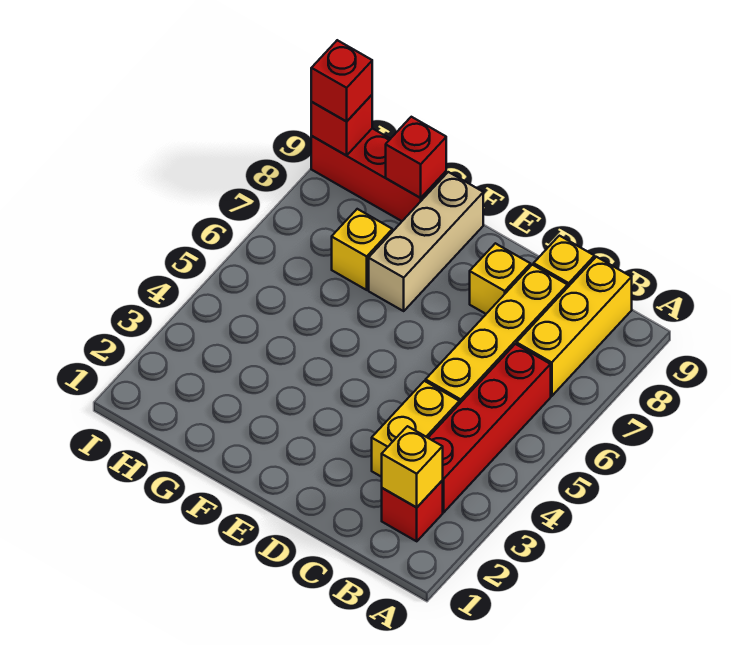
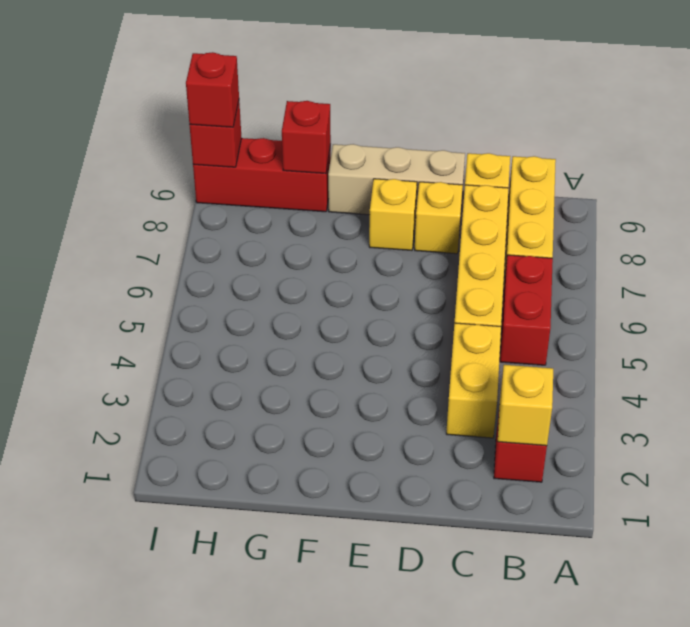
red brick B3:B6 level 1 -> red brick B5:B6 level 1
tan brick F7:F9 level 1 -> tan brick D9:F9 level 1
yellow brick G7 level 1 -> yellow brick E8 level 1

